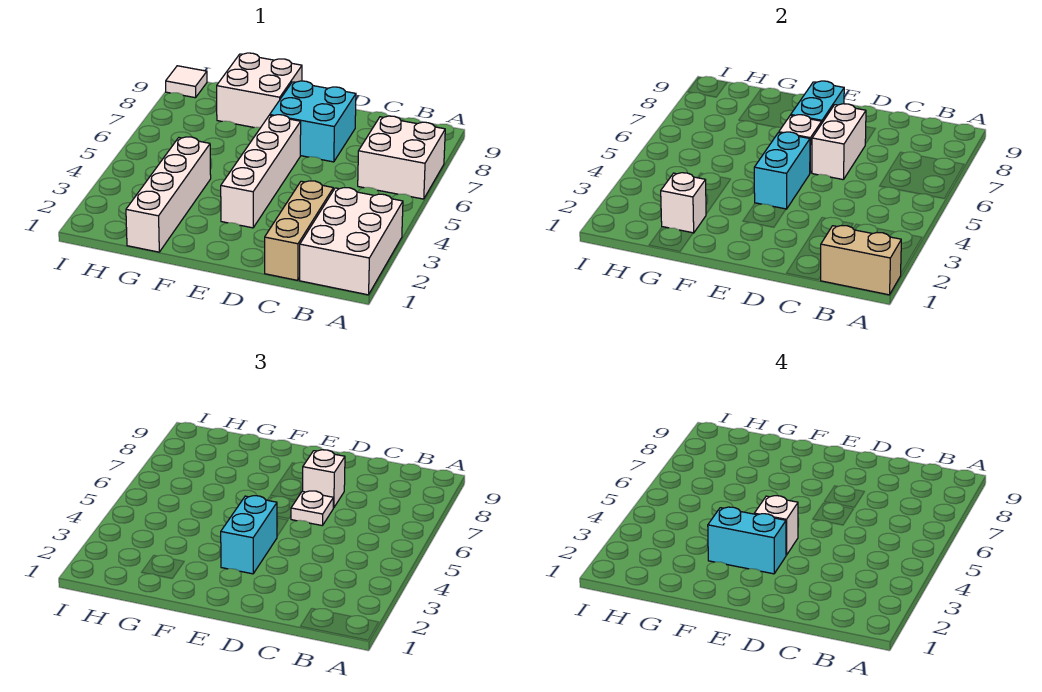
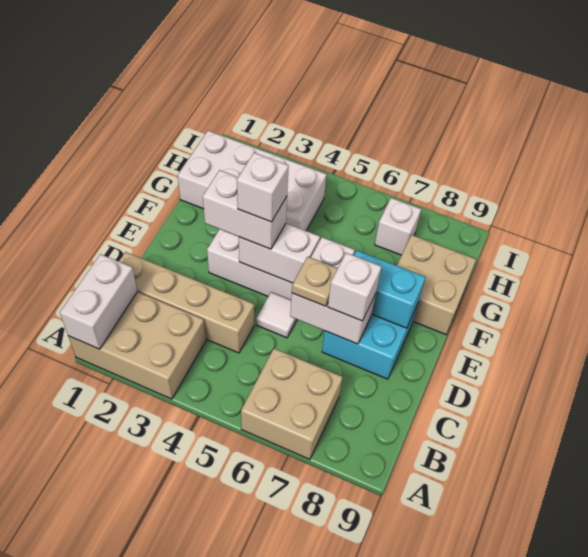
white brick A1:B3 level 1 -> tan brick A1:B3 level 1
tan brick A1:B1 level 2 -> white brick A1:B1 level 2
white brick A6:B7 level 1 -> tan brick A6:B7 level 1
tan brick C1:C3 level 1 -> tan brick C1:C4 level 1
white plate D6 level 3 -> tan plate D6 level 3
cyan brick E3:E4 level 3 -> white brick E3:E4 level 3
cyan brick E3:F3 level 4 -> none
cyan brick E4:E5 level 2 -> white brick E4:E5 level 2
white brick F8:G9 level 1 -> tan brick F8:G9 level 1
white brick G1:G4 level 1 -> white brick G1:H4 level 1
white brick G2 level 2 -> white brick H7 level 1
white tile I9 level 1 -> white tile D5 level 1

